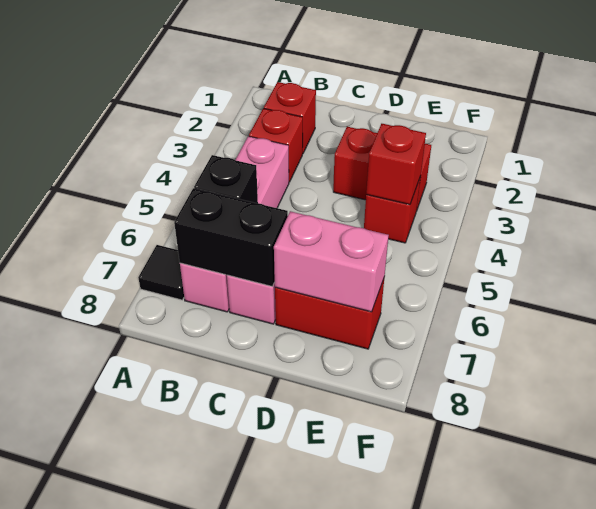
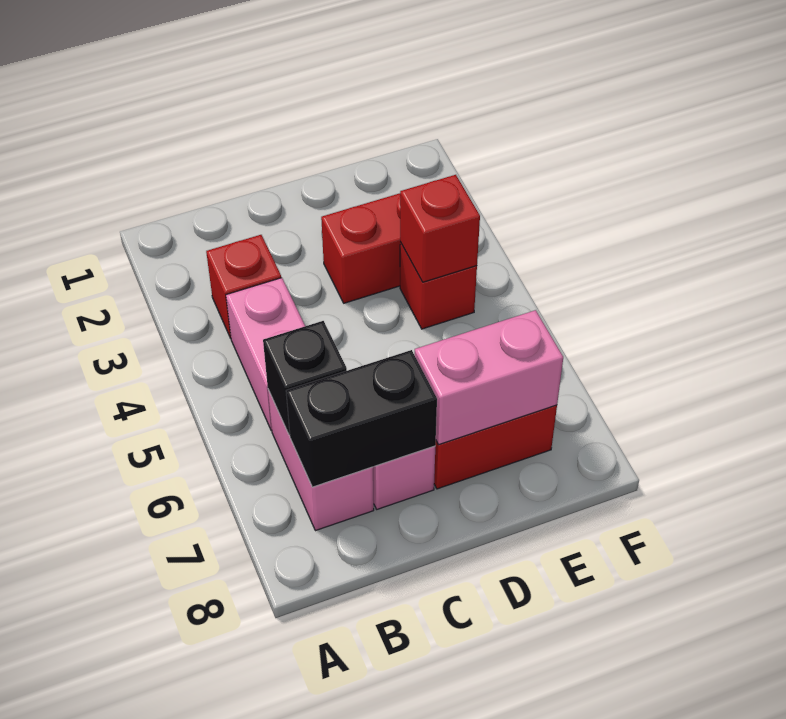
black tile A7 level 1 -> none
red brick B2 level 1 -> none

